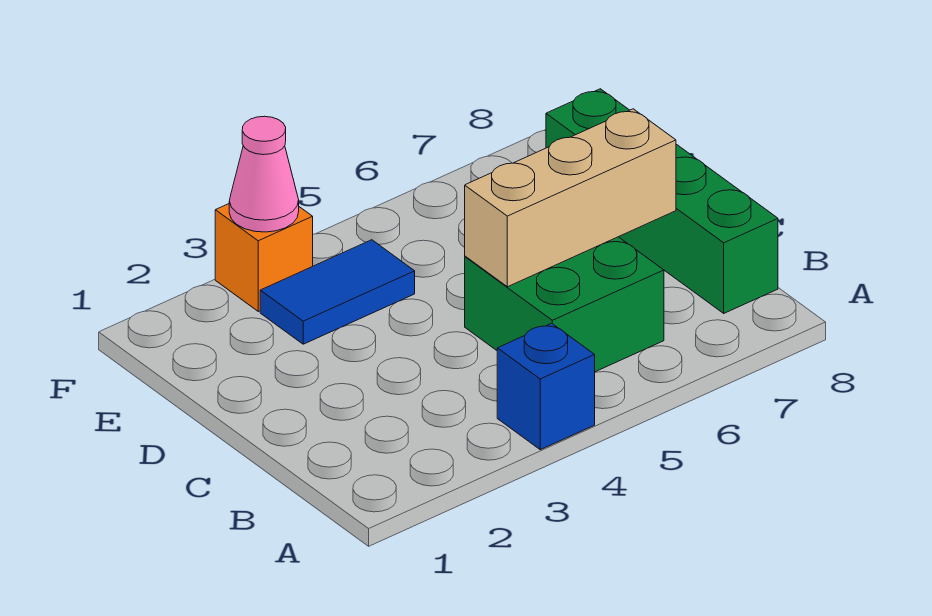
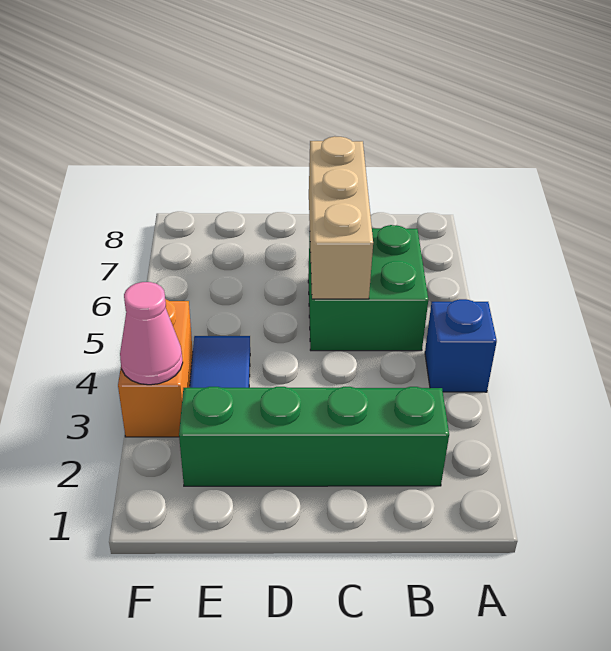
green brick B8:E8 level 1 -> green brick B2:E2 level 1
orange brick F3 level 1 -> orange brick F3:F4 level 1

